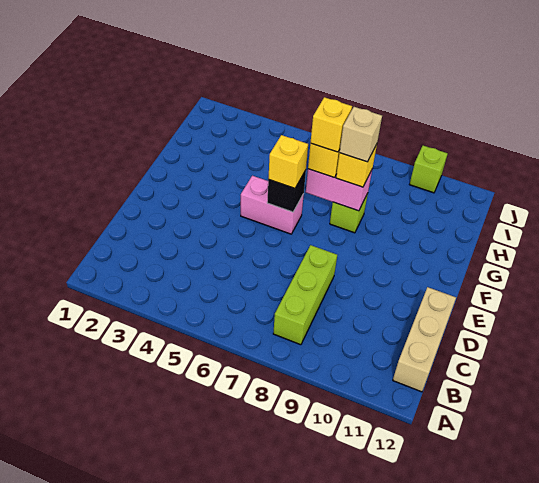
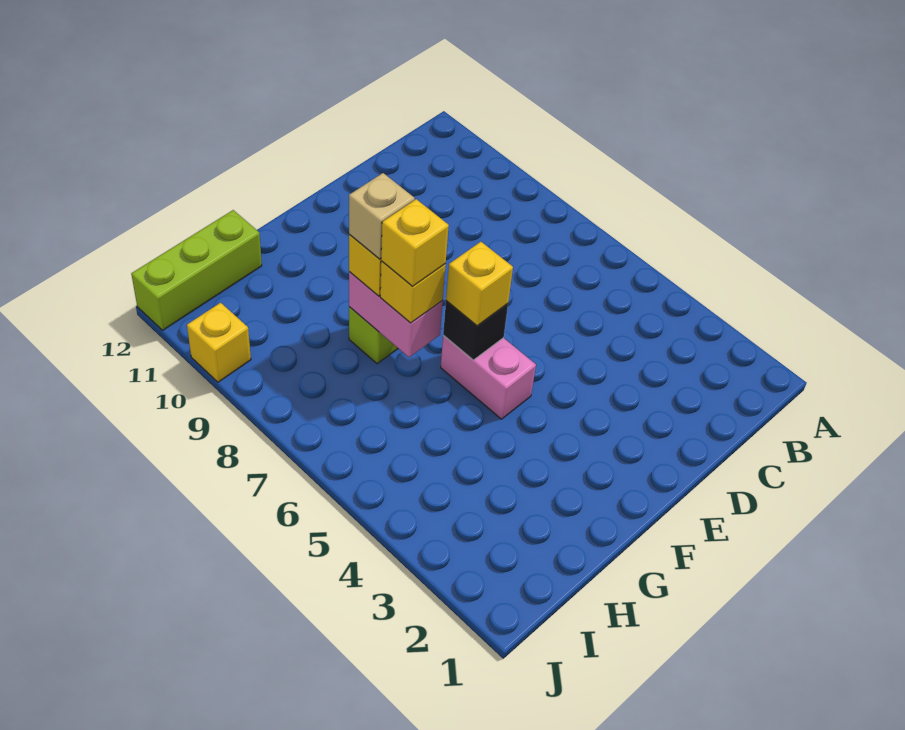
lime brick B8:D8 level 1 -> lime brick H12:J12 level 1
tan brick B12:D12 level 1 -> none
lime brick J10 level 1 -> yellow brick J10 level 1

